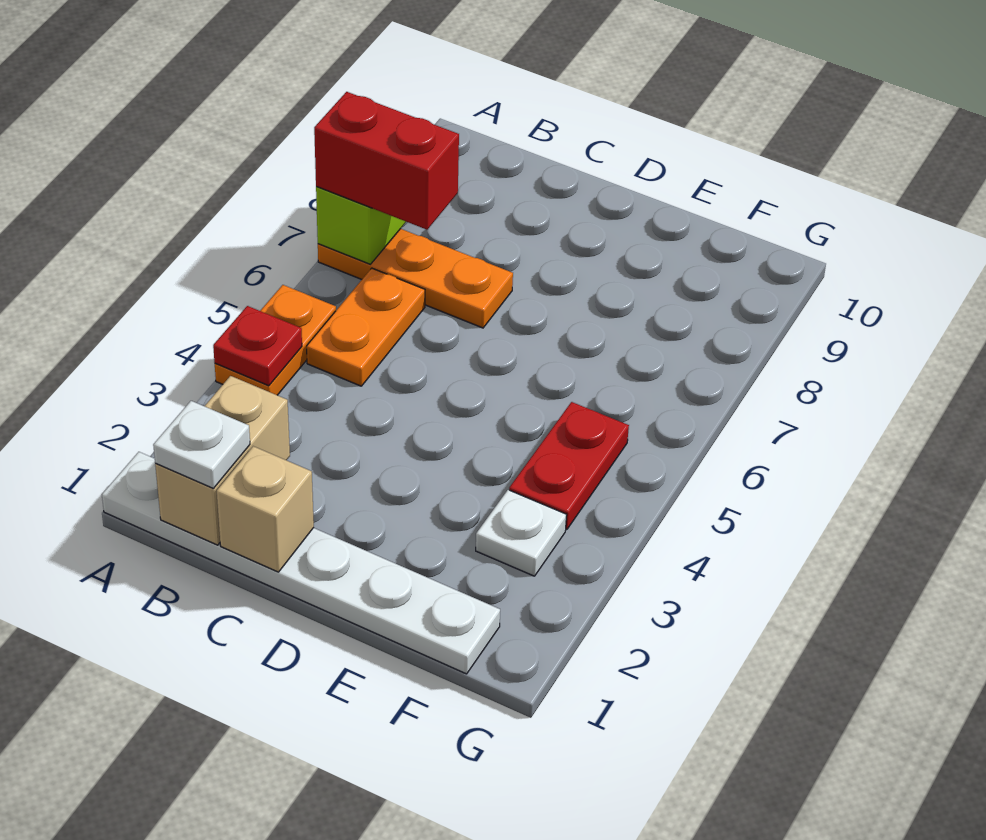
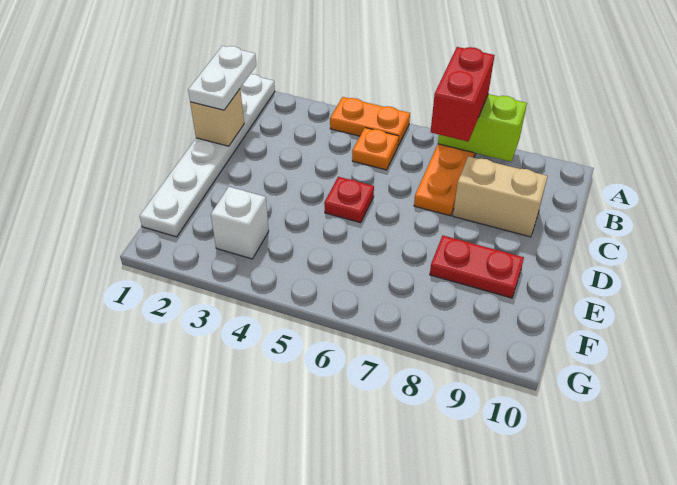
red plate A4 level 2 -> red plate D5 level 1
tan brick B1:B2 level 2 -> tan brick C8:C9 level 1
white plate B1 level 3 -> white plate B1:C1 level 3
orange plate B5:B6 level 1 -> orange plate B5 level 1
white plate F3 level 1 -> white brick F3 level 1
red plate F4:F5 level 1 -> red plate E8:E9 level 1

